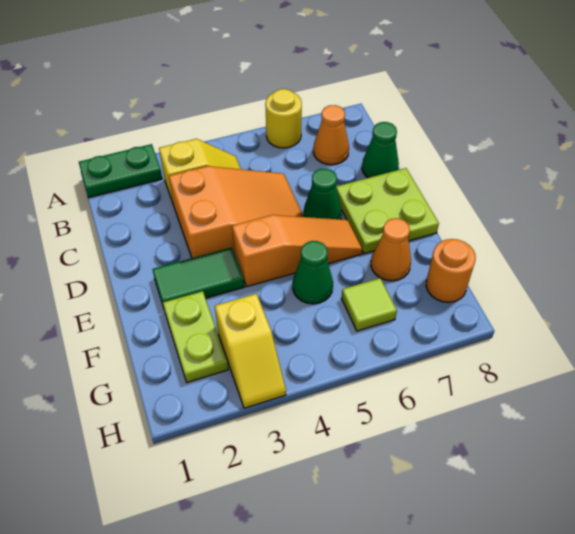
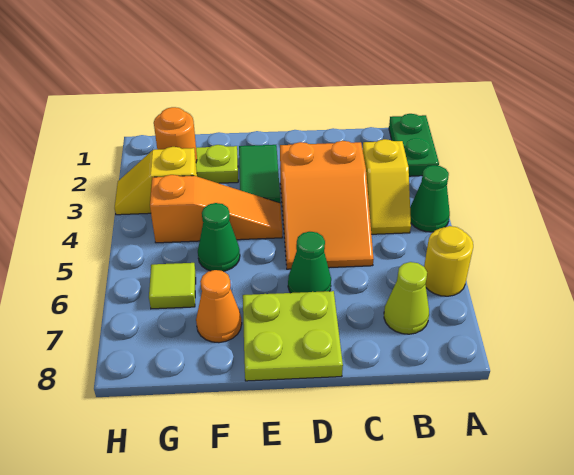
orange cone B7 level 1 -> lime cone B7 level 1
green cone C8 level 1 -> green cone A4 level 1
orange slope E4:E6 level 1 top 4 -> orange slope E4:G4 level 1 top G
orange round brick G8 level 1 -> orange round brick G2 level 2

